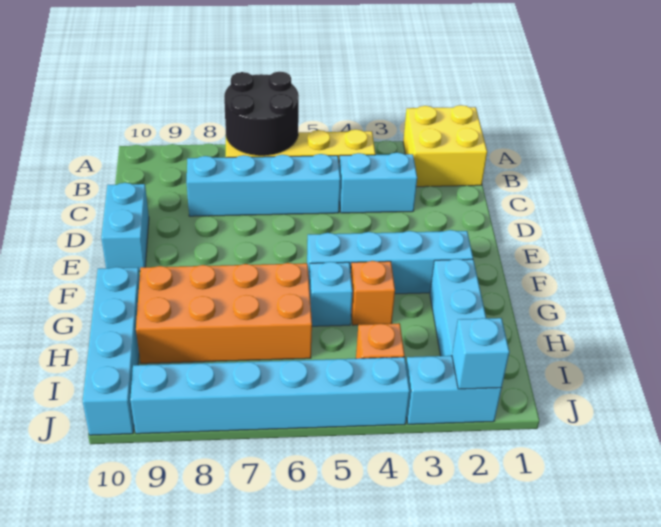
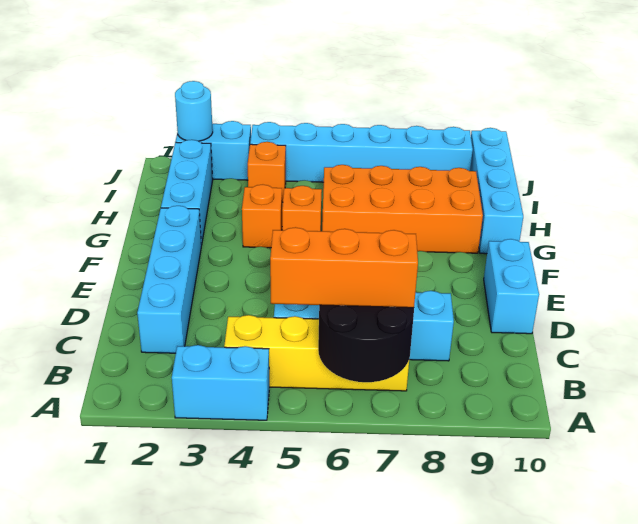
yellow brick A1:B2 level 1 -> none
none -> orange brick B5:B7 level 3
cyan brick C3:C4 level 1 -> cyan brick A3:A4 level 1
cyan brick F2:F5 level 1 -> cyan brick C2:F2 level 1
cyan brick G5 level 1 -> orange brick G5 level 1
cyan brick J2 level 2 -> cyan round brick J2 level 2

